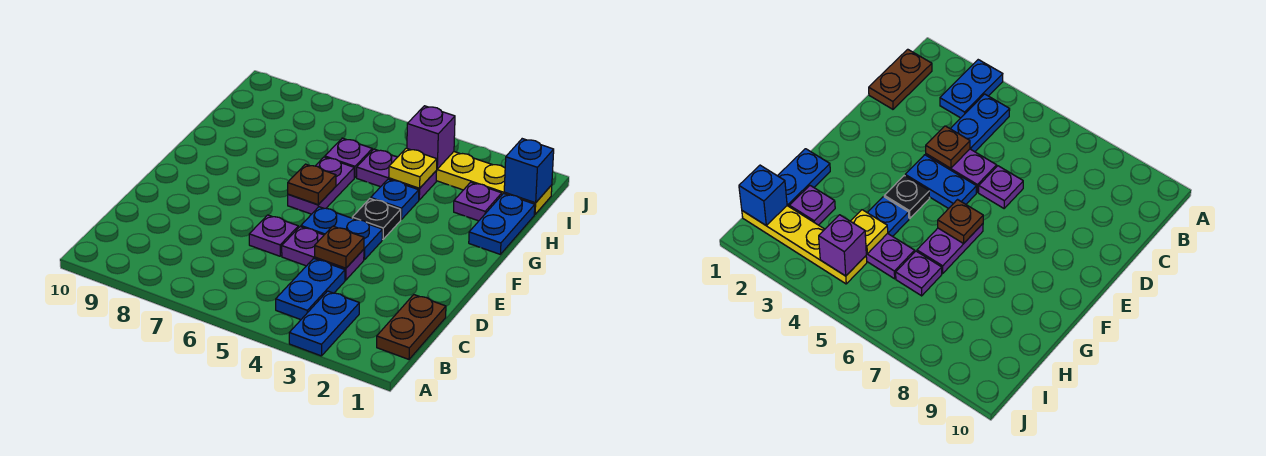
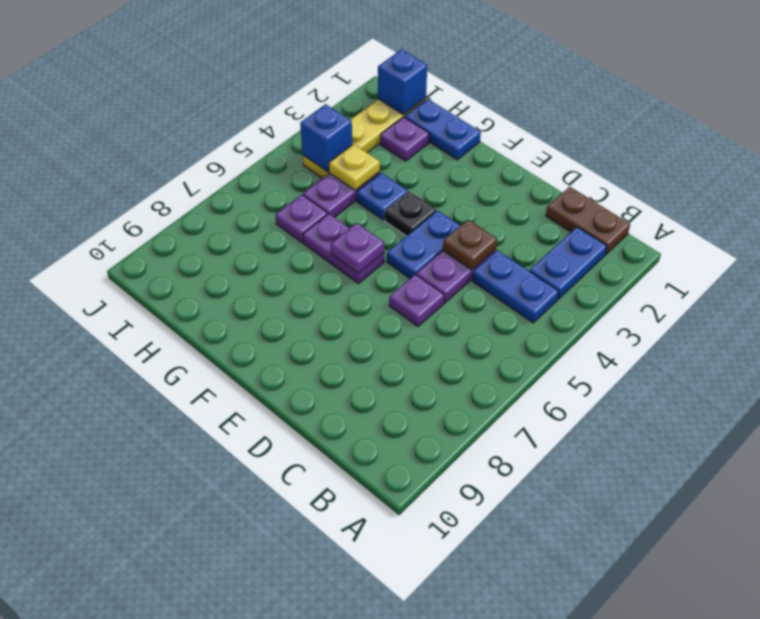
blue plate A3:B3 level 1 -> blue plate B2:B3 level 1
brown plate F6 level 2 -> purple plate F6 level 2
purple brick I4 level 2 -> blue brick I4 level 2

